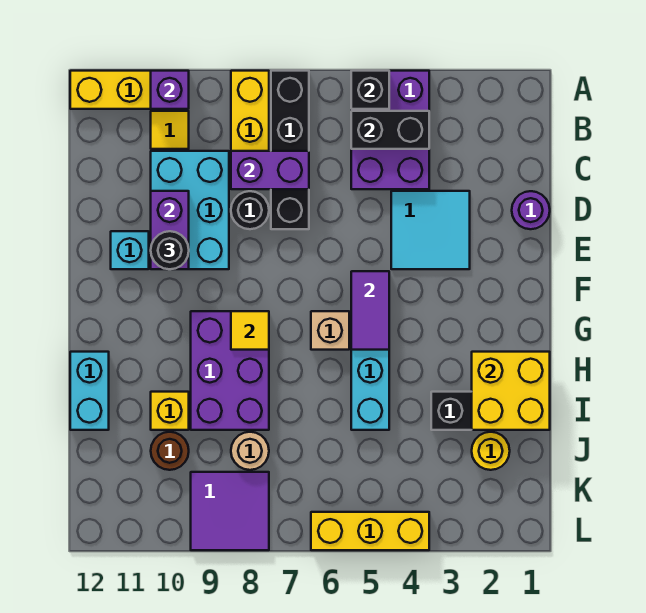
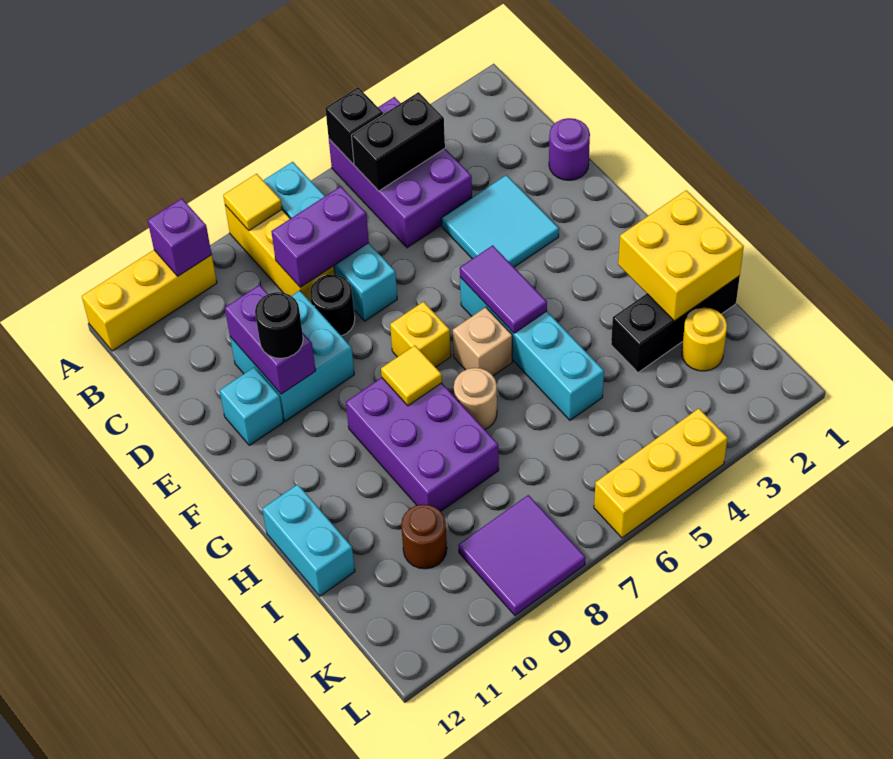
black brick A7:D7 level 1 -> cyan brick A7:D7 level 1
yellow tile B10 level 1 -> yellow tile A8 level 2
cyan brick C9:E10 level 1 -> cyan brick D9:E10 level 1
yellow brick I10 level 1 -> yellow brick F7 level 1
tan round brick J8 level 1 -> tan round brick H7 level 1

